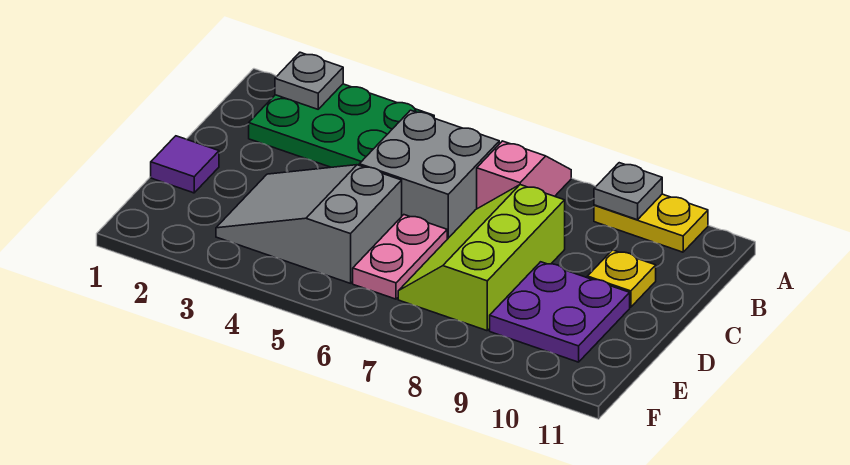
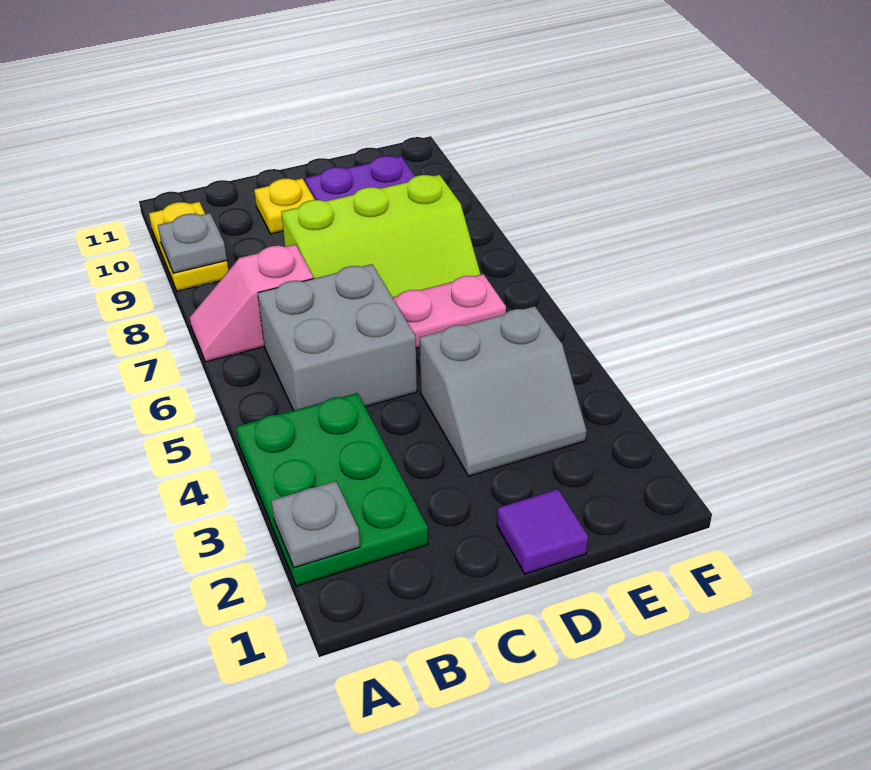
grey slope D3:E5 level 1 top 5 -> grey slope D3:E4 level 1 top 4

